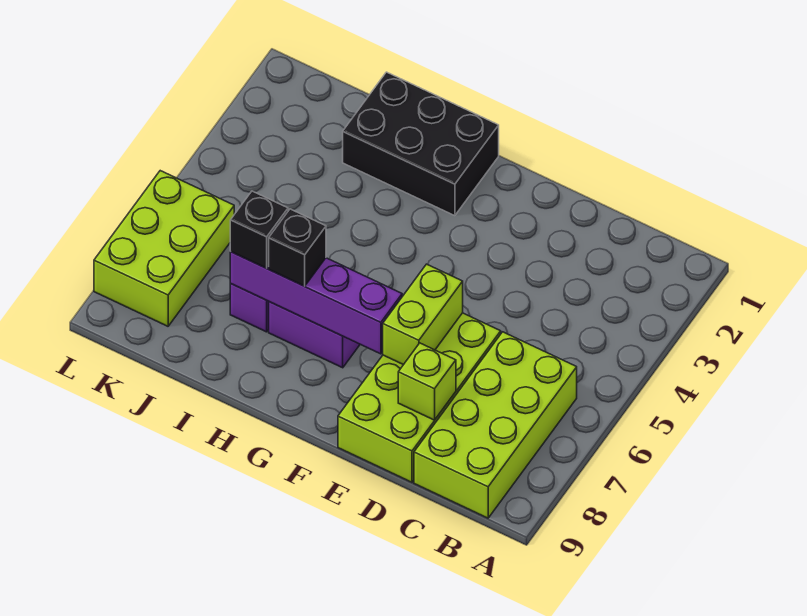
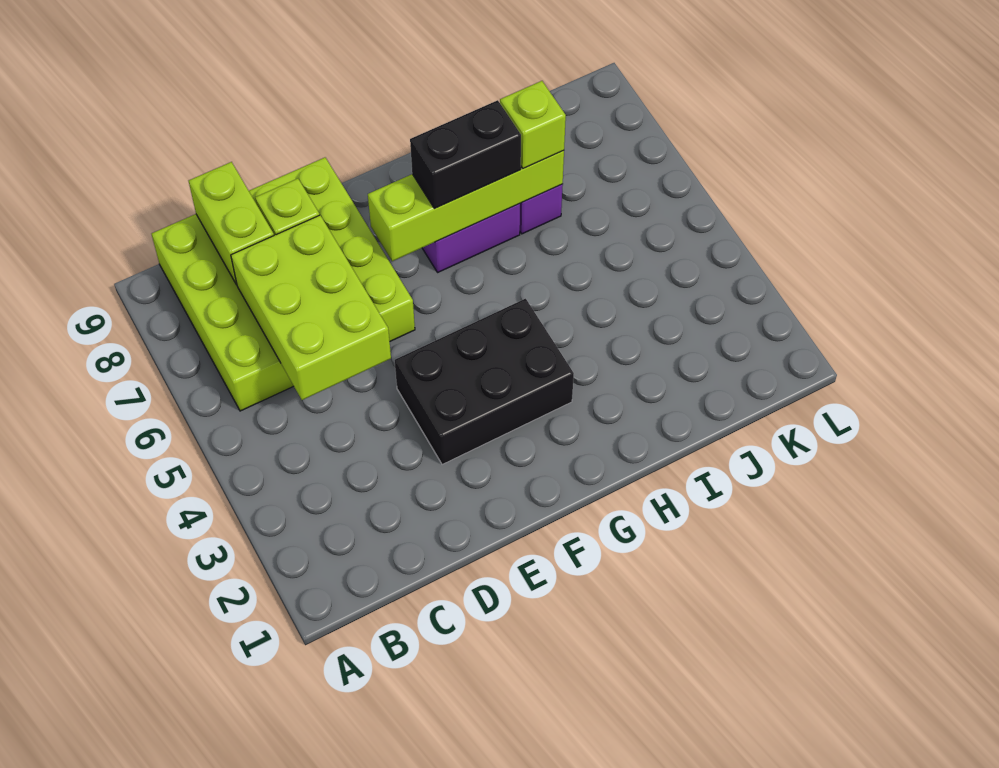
lime brick E6:E7 level 2 -> lime brick C8:C9 level 2
purple brick F7:I7 level 2 -> lime brick F7:I7 level 2
black brick G1:I2 level 1 -> black brick E3:G4 level 1
black brick H7 level 3 -> black brick G7:H7 level 3
black brick I7 level 3 -> lime brick I7 level 3
lime brick K6:L8 level 1 -> lime brick C5:D7 level 2

